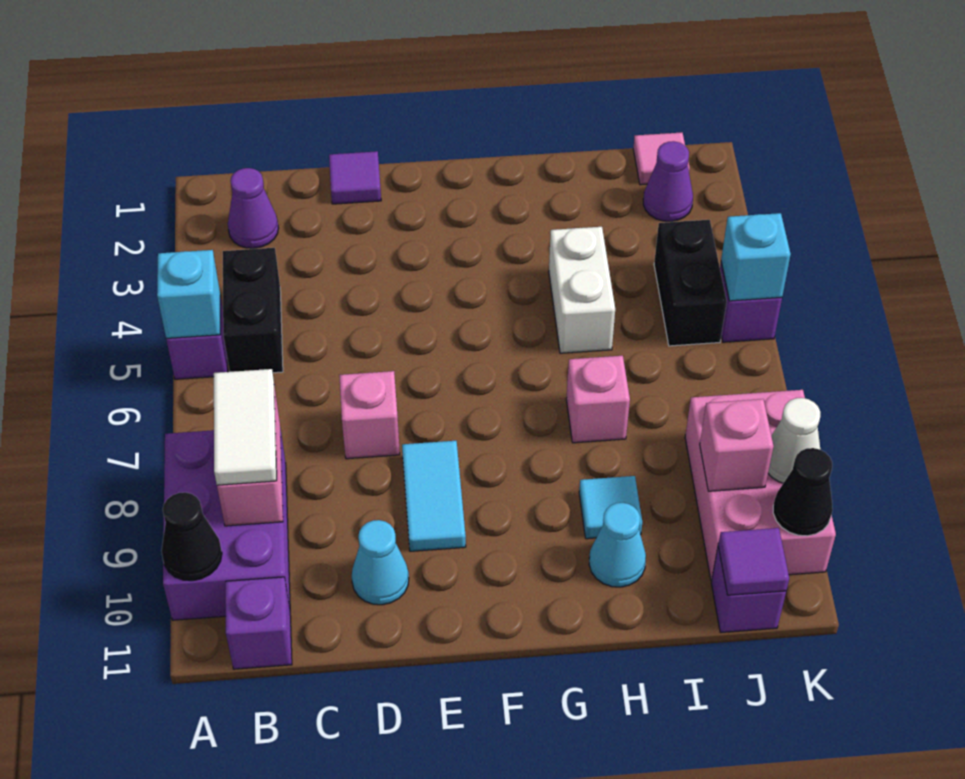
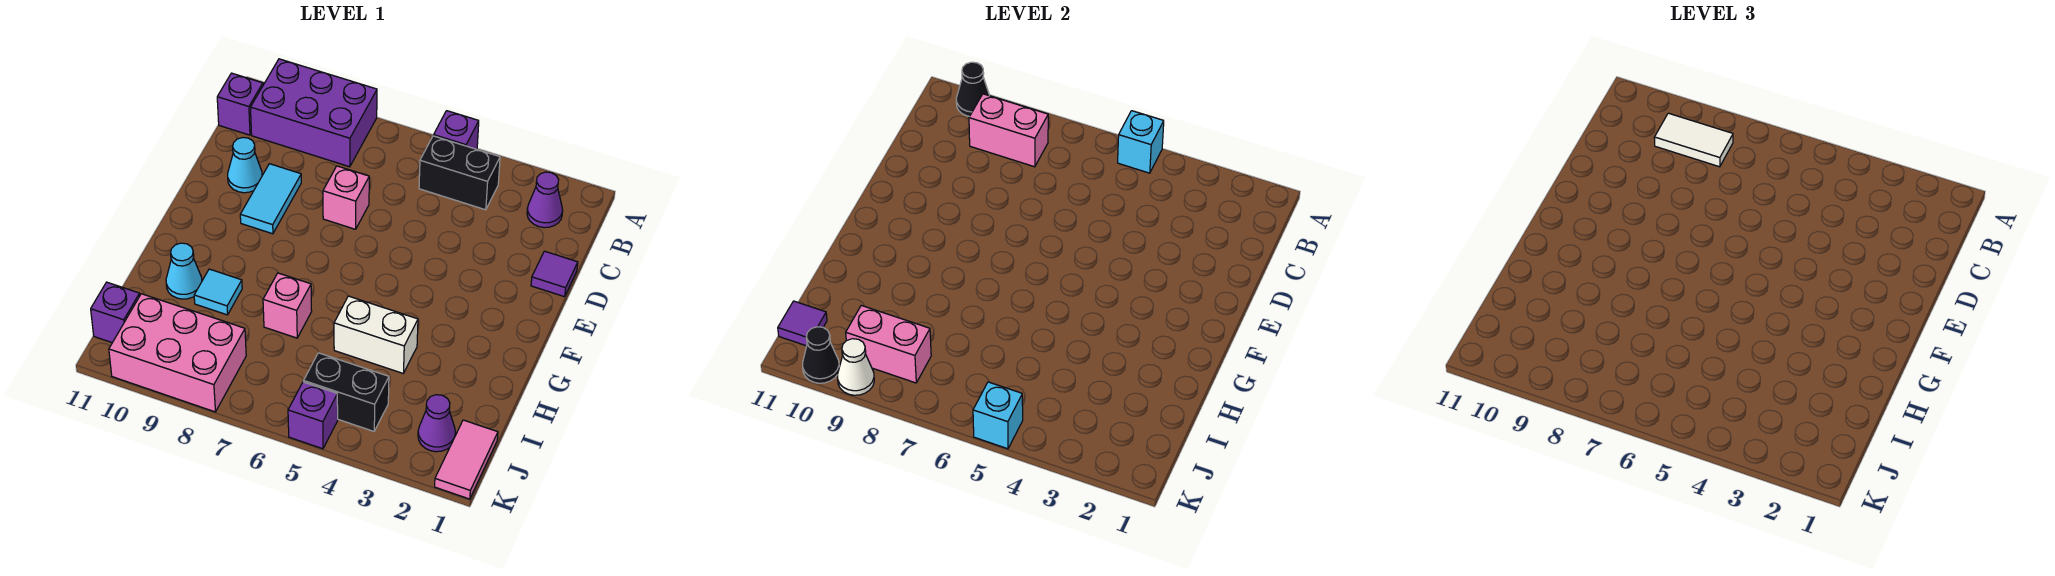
cyan tile E8:E9 level 1 -> cyan tile D9:E9 level 1
pink tile J1 level 1 -> pink tile J1:K1 level 1
pink brick J9 level 2 -> pink brick J8:J9 level 2

